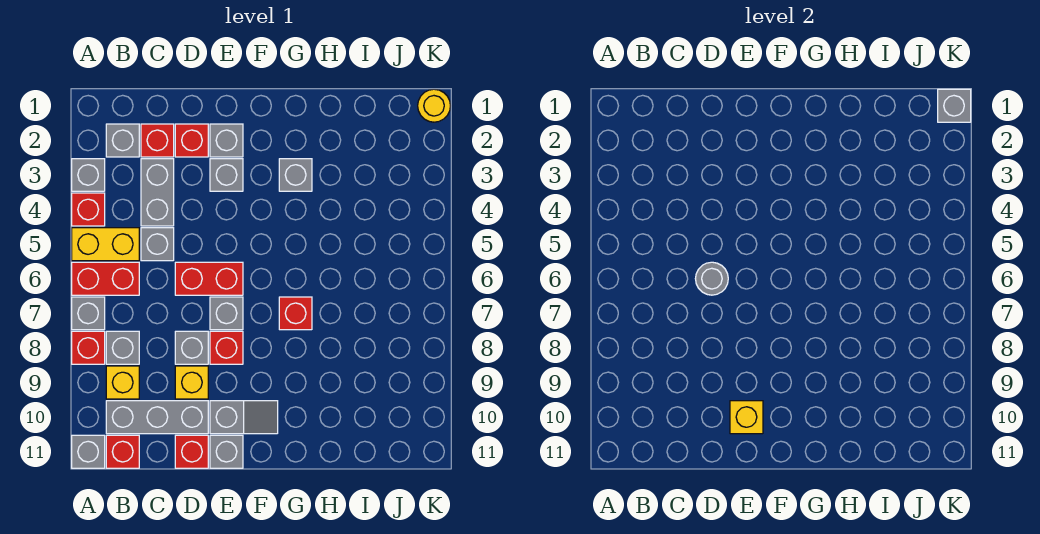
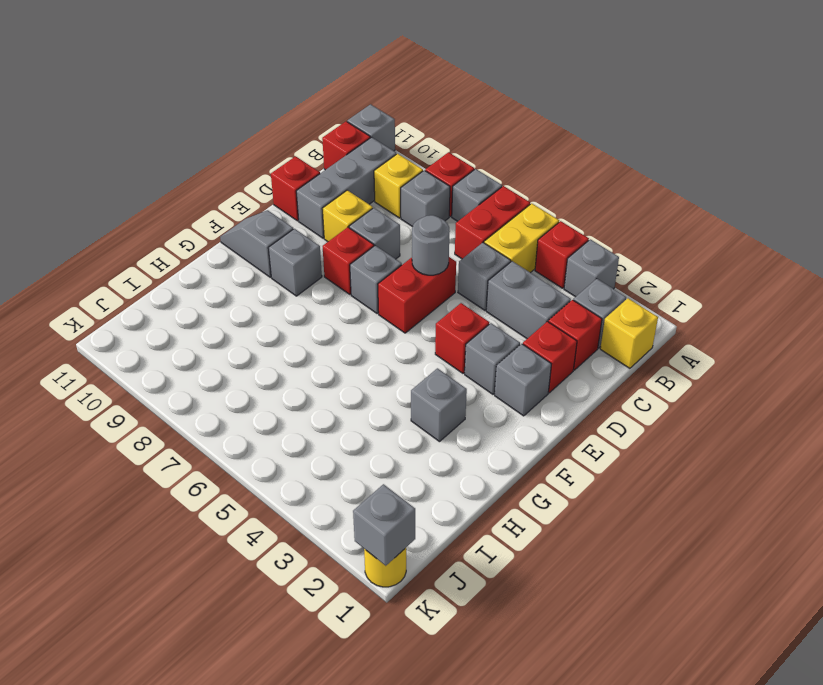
grey slope E10:F10 level 1 top E -> grey slope F10:F11 level 1 top 10
yellow brick E10 level 2 -> yellow brick B1 level 1
grey brick E11 level 1 -> grey brick F9 level 1
red brick G7 level 1 -> red brick E4 level 1

